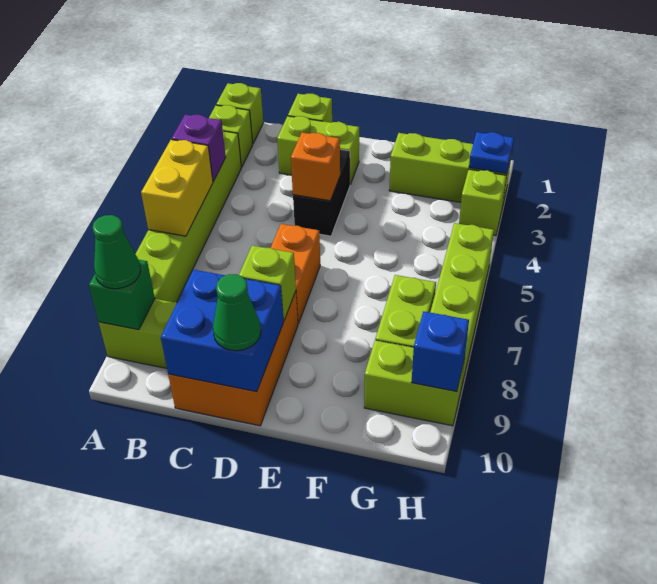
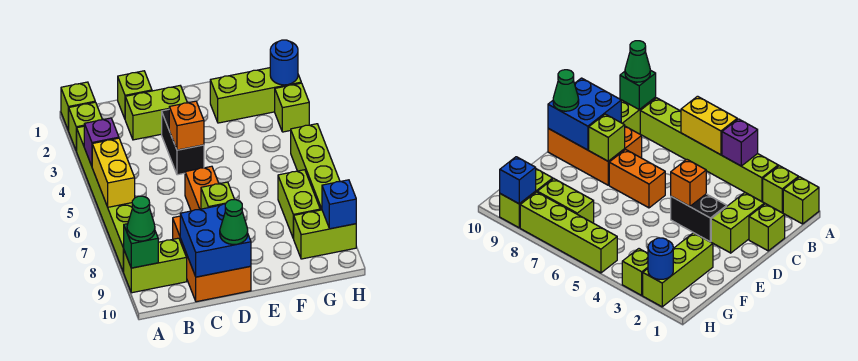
blue plate H2 level 2 -> blue round brick H2 level 2

